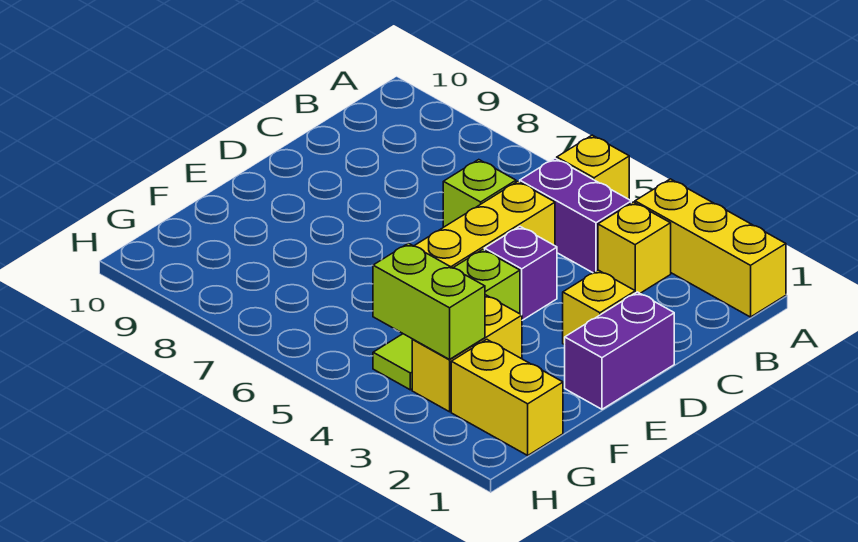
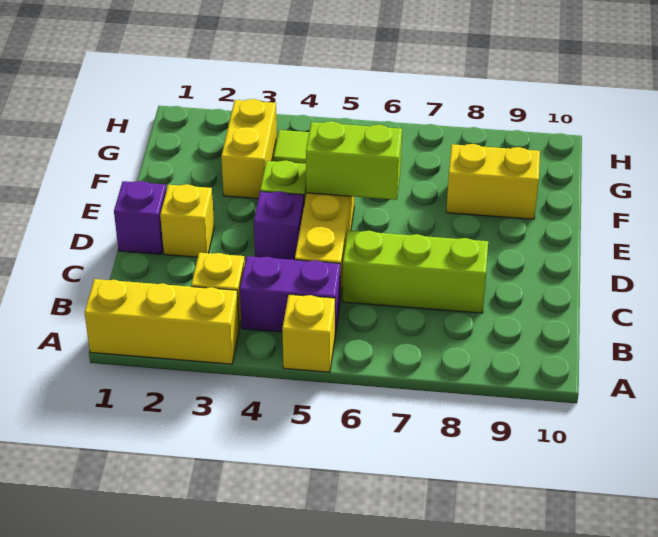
lime brick C6 level 1 -> lime brick C6:C8 level 1
purple brick D1:E1 level 1 -> purple brick D1 level 1
yellow brick G1:G2 level 1 -> yellow brick F8:F9 level 1
lime brick G3:G4 level 2 -> lime brick E5:E6 level 2

